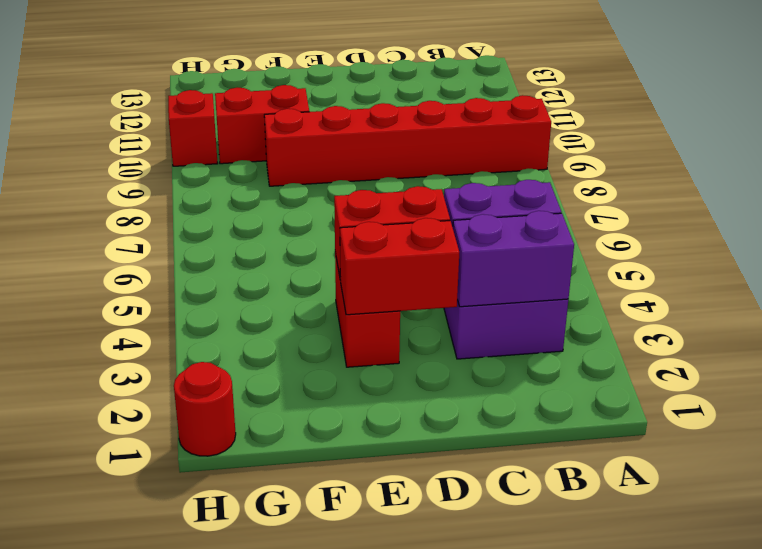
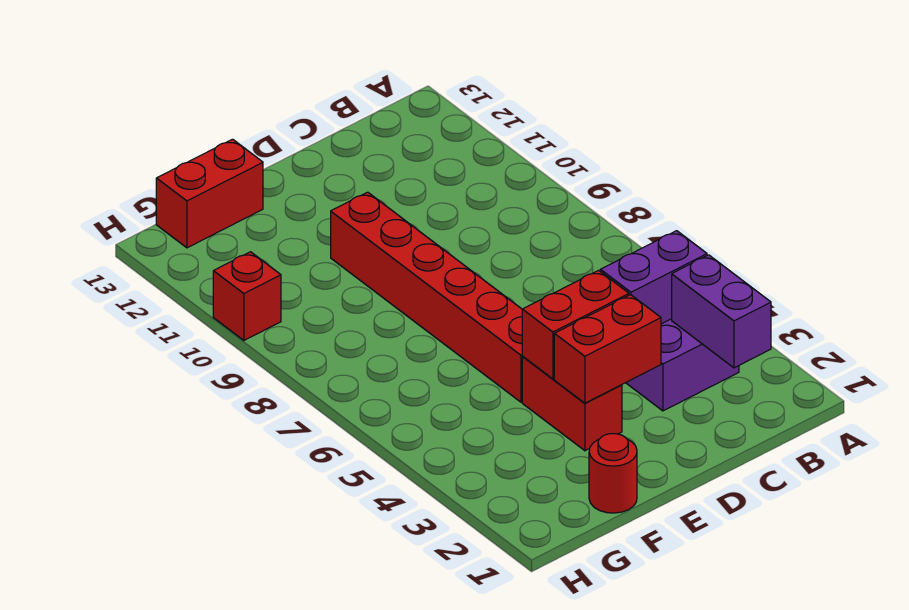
red brick A9:F9 level 1 -> red brick E5:E10 level 1
purple brick B3:C3 level 2 -> purple brick B2:B3 level 2
red brick F10:G10 level 1 -> red brick F13:G13 level 1
red round brick H1 level 1 -> red round brick F1 level 1

